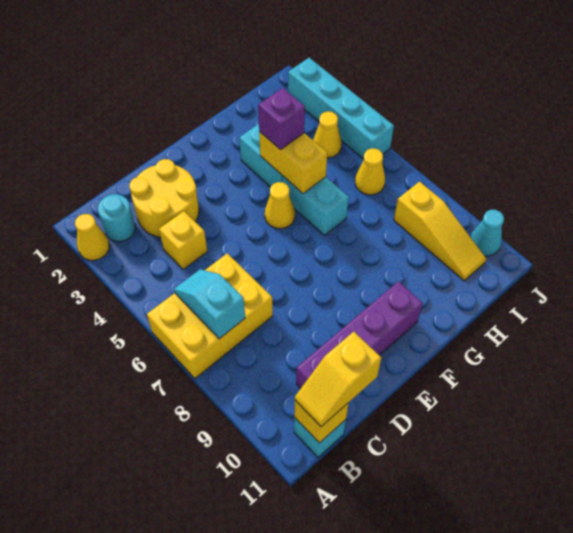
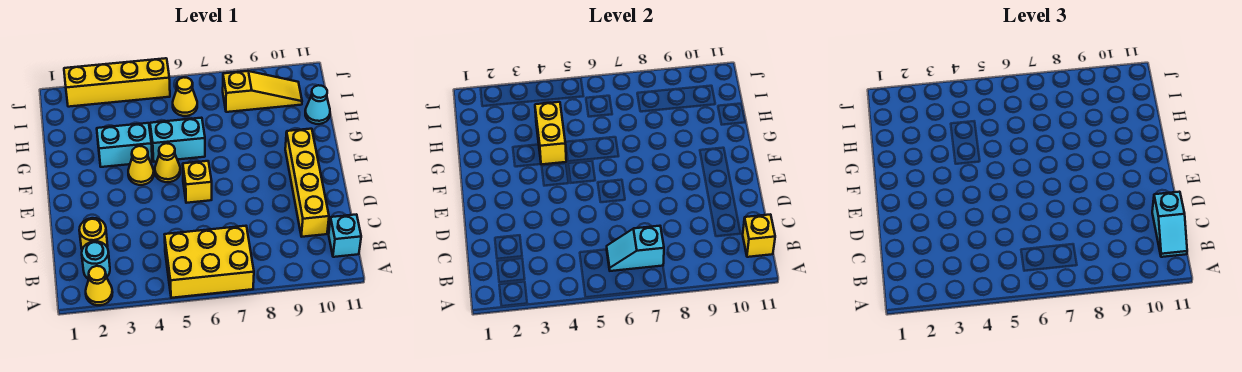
yellow brick A6:C7 level 1 -> yellow brick A5:B7 level 1
yellow slope B11:C11 level 3 top C -> cyan slope B11:C11 level 3 top C
yellow round brick C2:D3 level 1 -> yellow round brick C2 level 1
yellow brick C4 level 1 -> yellow brick E6 level 1
purple brick C10:F10 level 1 -> yellow brick C10:F10 level 1
yellow brick G4:G5 level 2 -> yellow brick G4:H4 level 2
purple brick G4 level 3 -> none
yellow cone I4 level 1 -> yellow cone F4 level 1
cyan brick J2:J5 level 1 -> yellow brick J2:J5 level 1
cyan cone J10 level 1 -> cyan cone H11 level 1

